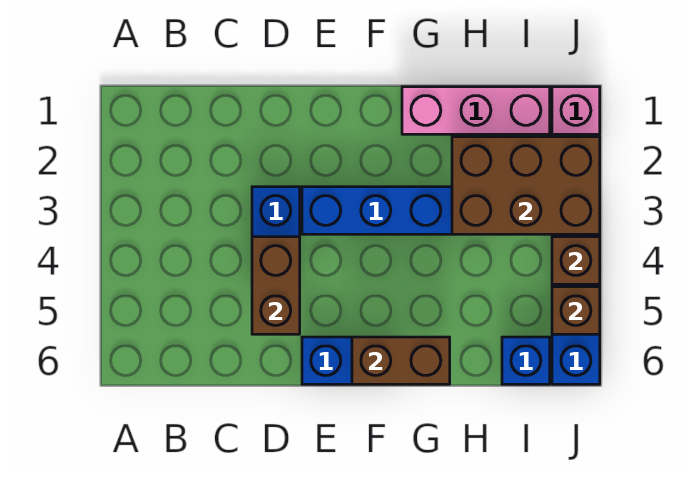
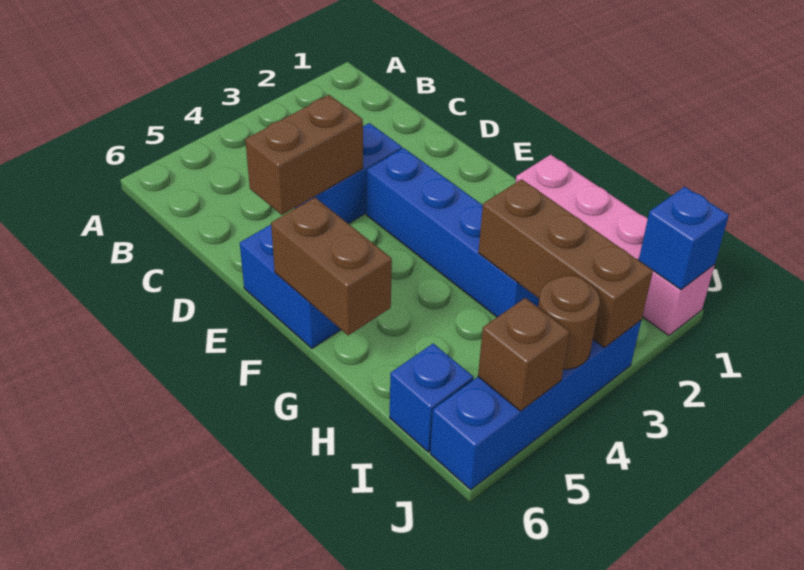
brown brick H2:J3 level 2 -> brown brick H3:J3 level 2
none -> blue brick J1 level 2
brown brick J4 level 2 -> brown round brick J4 level 2

